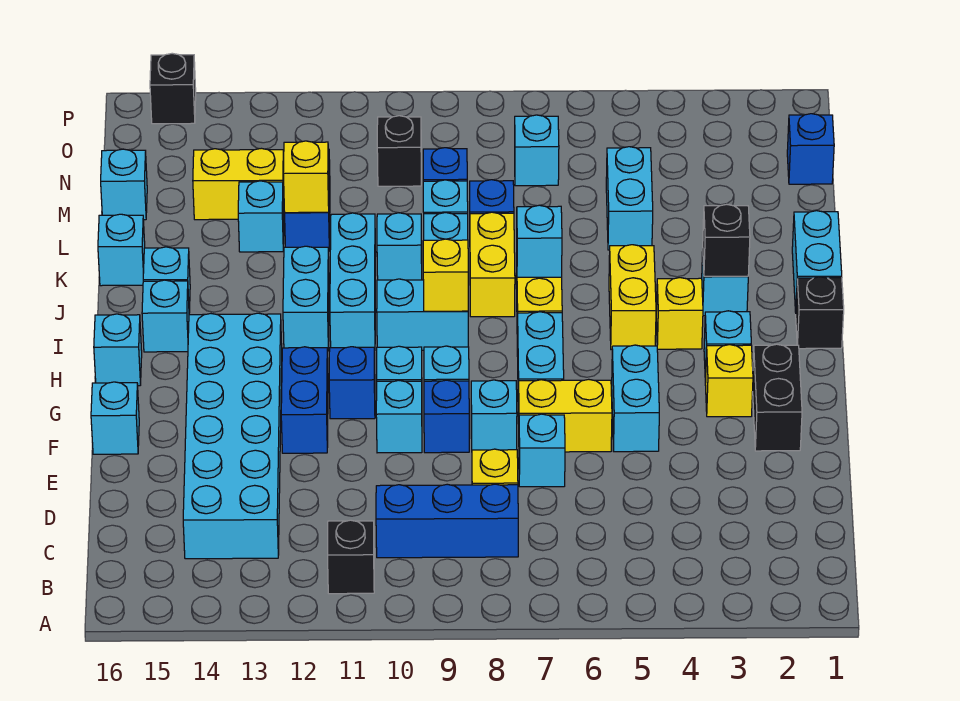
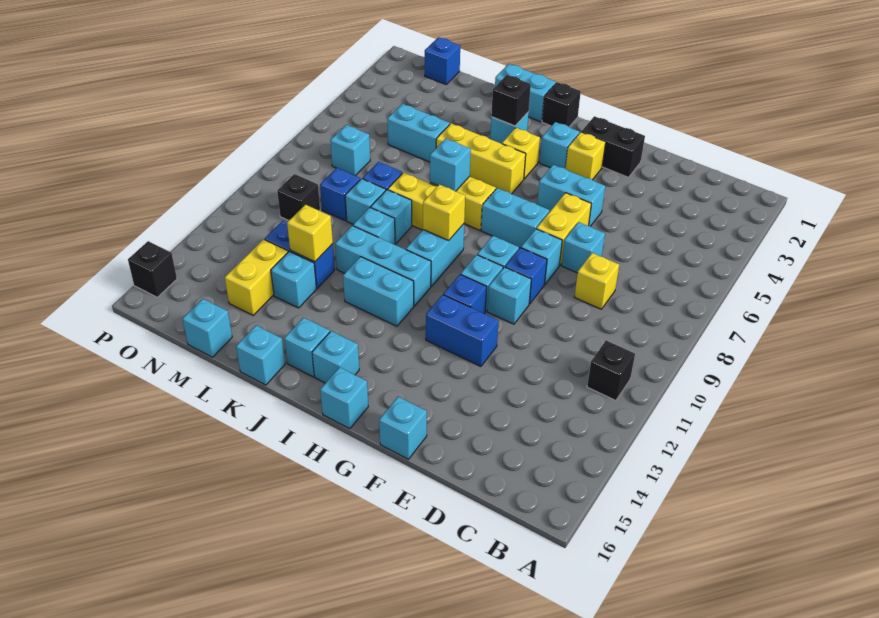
blue brick C8:C10 level 1 -> none
cyan brick C13:H14 level 1 -> none
yellow brick I5:J5 level 1 -> yellow brick I5:K5 level 1

